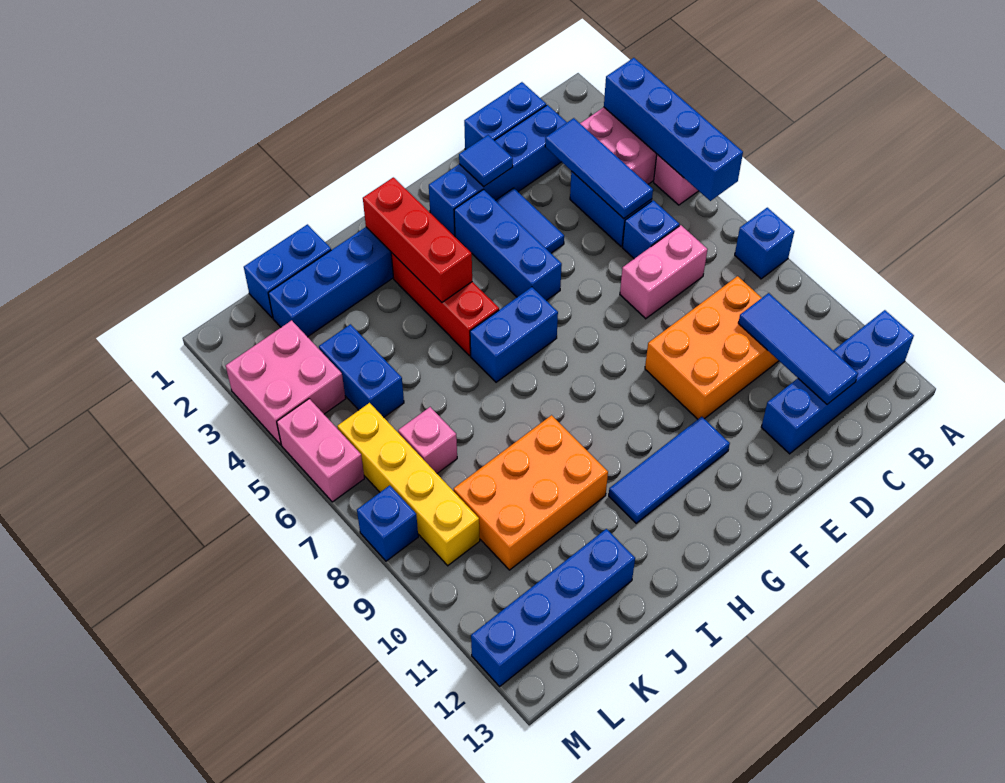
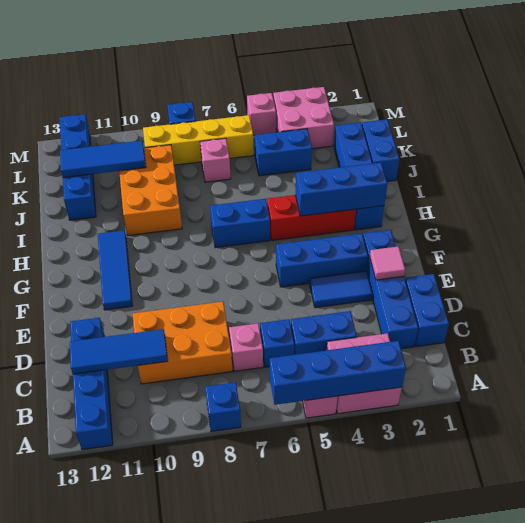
blue tile C3:C5 level 2 -> blue tile K10:K12 level 2
pink brick C7:D7 level 1 -> pink brick C7 level 1
orange brick C9:E10 level 1 -> orange brick C8:D10 level 1
blue tile E2 level 2 -> pink tile E2 level 2
blue brick G6:H6 level 1 -> blue brick H6:H7 level 1
red brick H2:H4 level 2 -> blue brick H2:H4 level 2
pink brick M5:M6 level 1 -> pink brick M5 level 1

